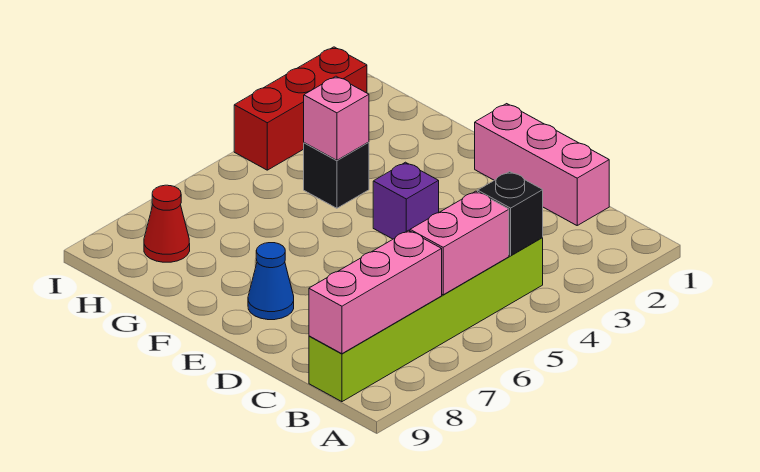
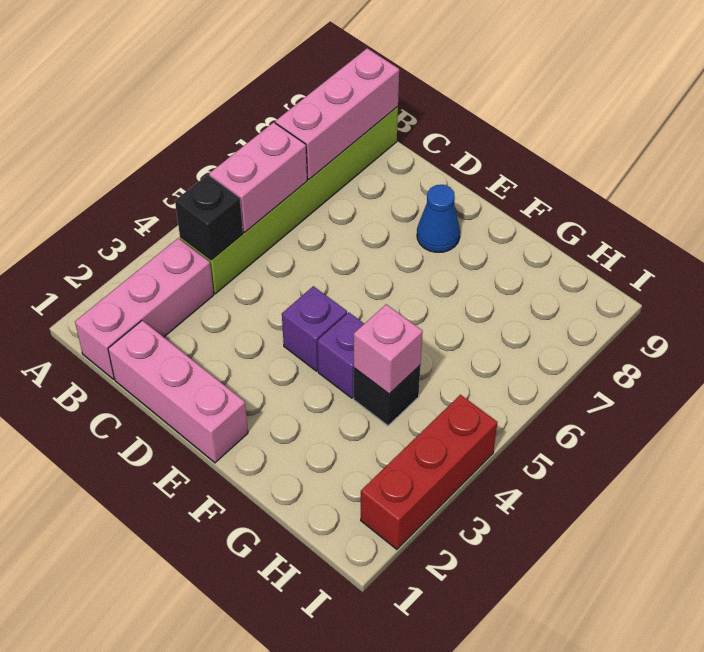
none -> pink brick B1:B3 level 1
none -> purple brick F4 level 1
red cone H8 level 1 -> none

